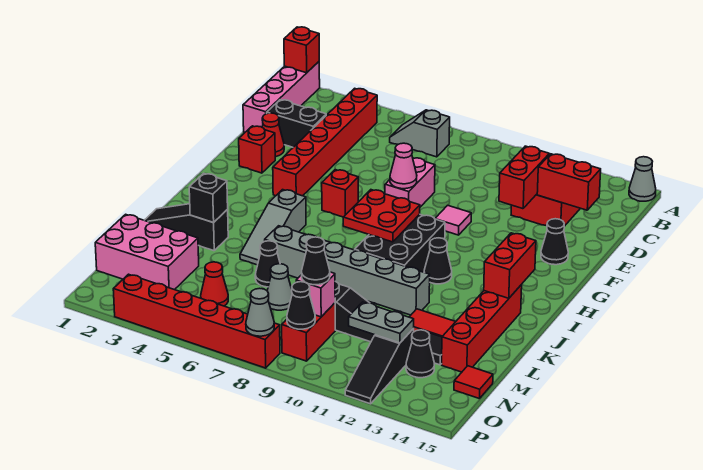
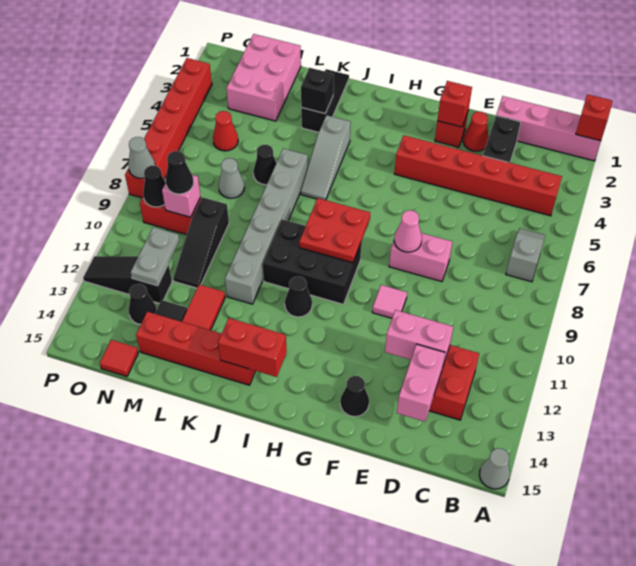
red brick D12:E12 level 2 -> pink brick D12:E12 level 2
red brick D13:D14 level 2 -> pink brick D13:D14 level 2
red brick G6 level 1 -> red brick F2 level 2
grey slope I5:K5 level 1 top I -> grey slope J4:J6 level 1 top 4

